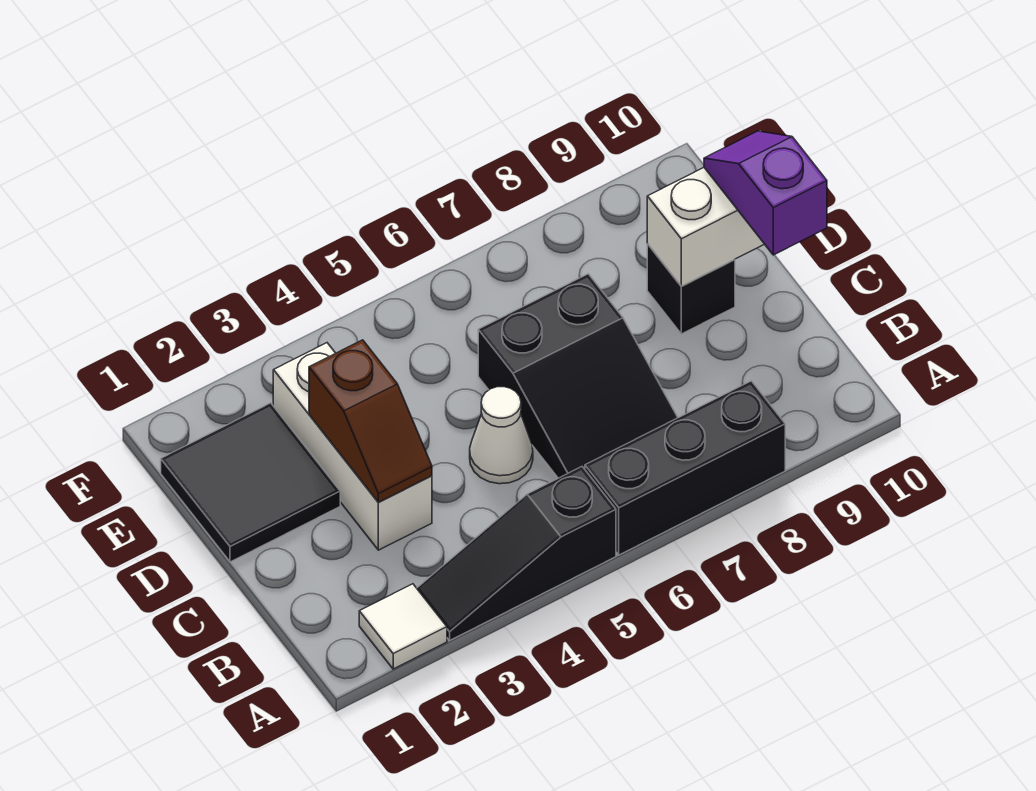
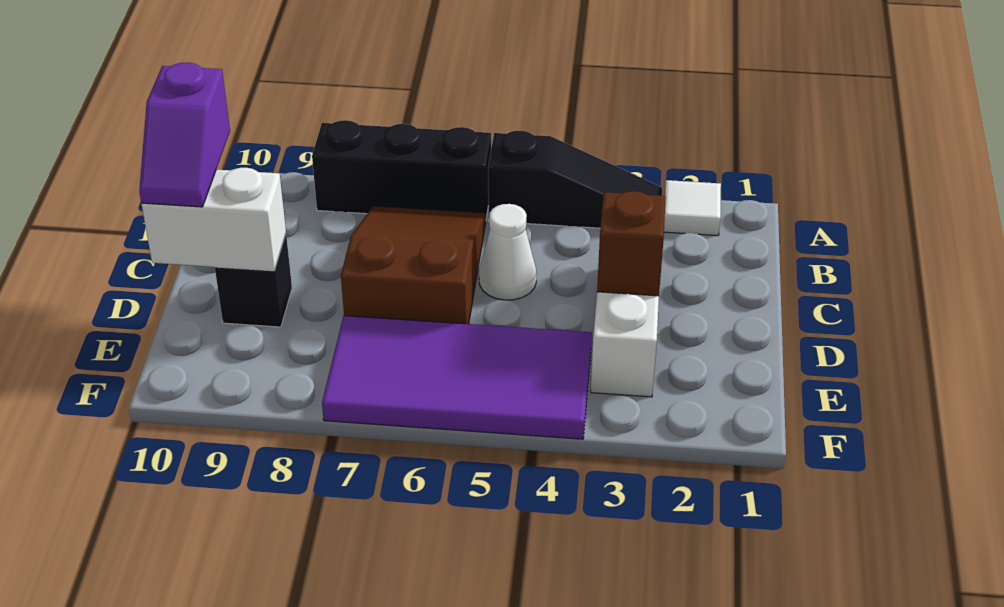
black slope B6:D7 level 1 top D -> brown slope B6:D7 level 1 top D
black tile D1:E2 level 1 -> none
none -> purple tile E4:F7 level 1

